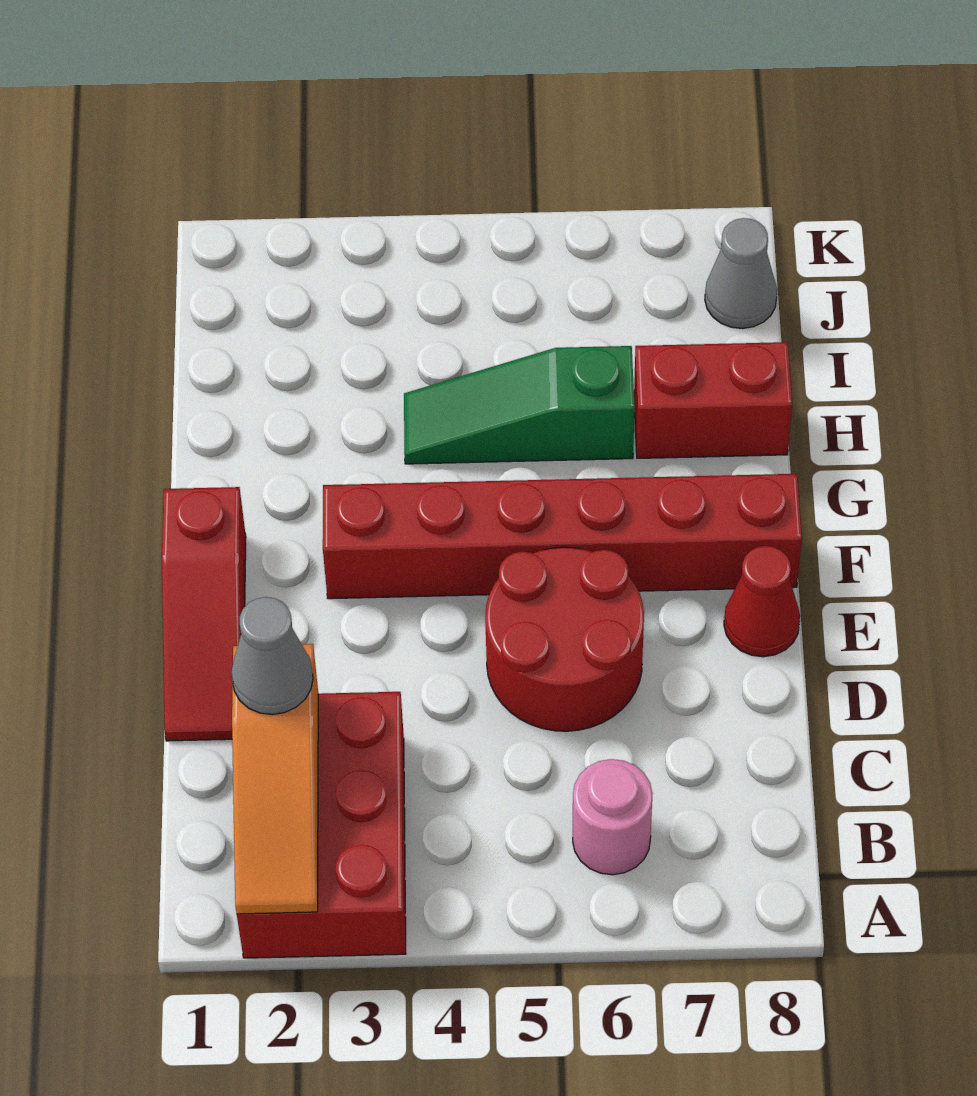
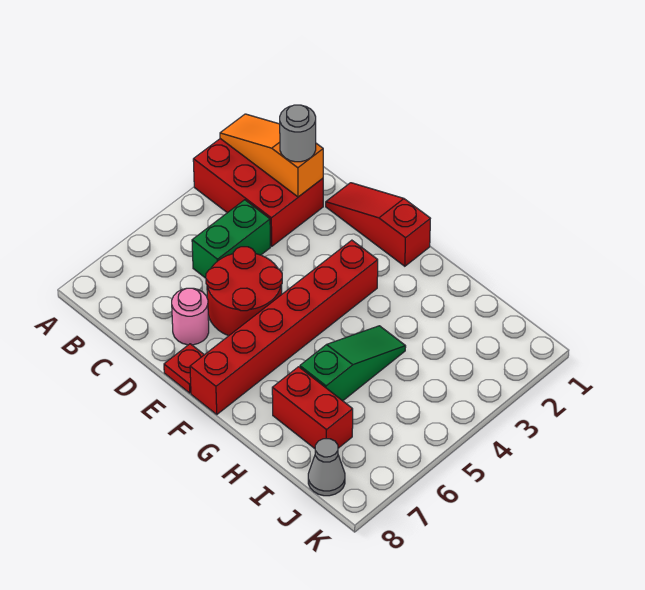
pink round brick B6 level 1 -> pink round brick D7 level 1
grey cone C2 level 3 -> grey round brick C2 level 3
none -> green brick C4:C5 level 1
red cone E8 level 1 -> red plate E8 level 1
red brick H7:H8 level 1 -> red brick H7:I7 level 1

